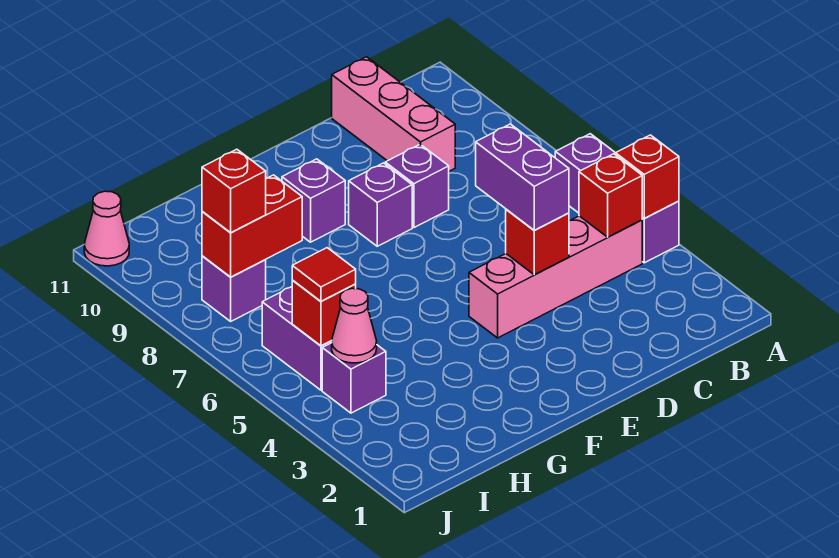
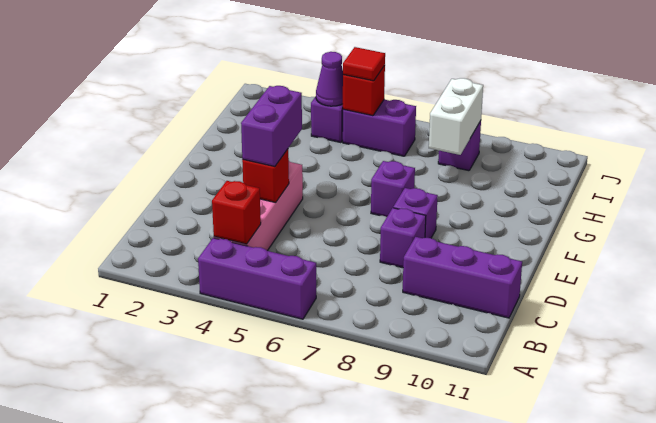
red brick A4 level 2 -> none
pink brick C9:C11 level 1 -> purple brick C9:C11 level 1
purple brick D4:D5 level 3 -> purple brick D4:E4 level 3
purple brick F9 level 1 -> purple brick F7 level 1
red brick H8:I8 level 2 -> white brick H8:I8 level 2
pink cone I4 level 2 -> purple cone I4 level 2
red brick I8 level 3 -> none
pink cone J11 level 1 -> none

